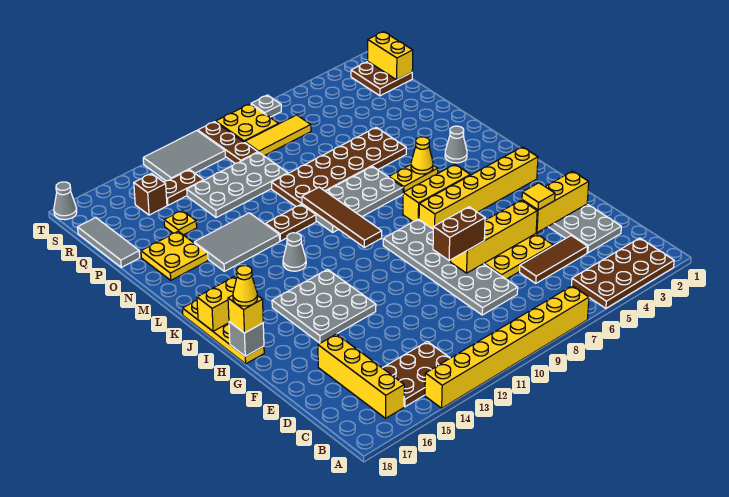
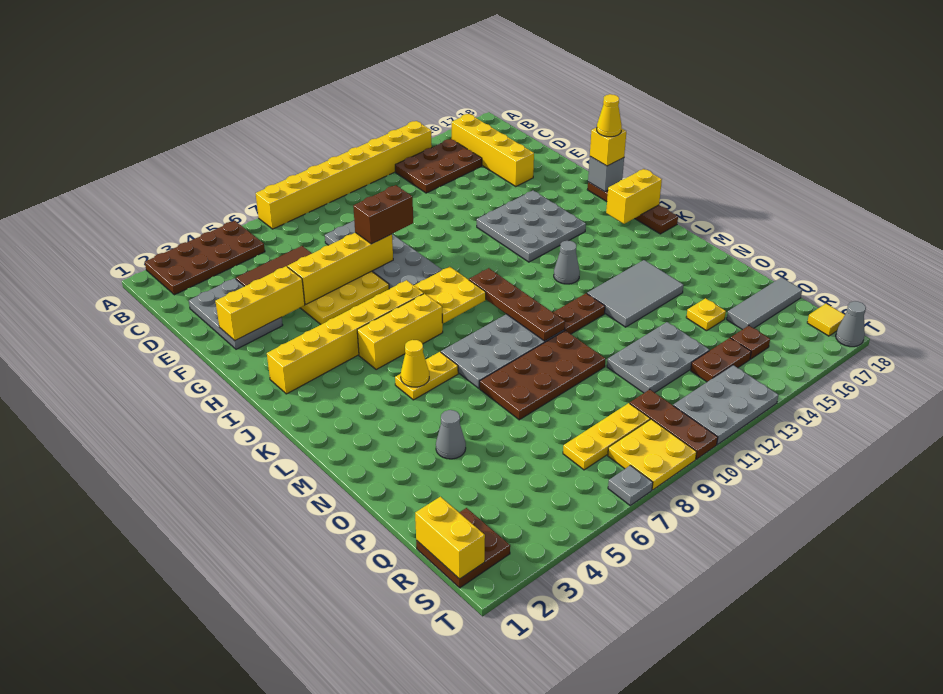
yellow tile F4 level 3 -> yellow tile S18 level 1
yellow plate H18:K18 level 1 -> brown plate H18:K18 level 1
brown tile J10:M10 level 2 -> brown plate J10:M10 level 2
grey cone L3 level 1 -> grey cone O4 level 1
brown plate N5:O10 level 1 -> brown plate N7:O10 level 1
yellow plate N16:O17 level 1 -> yellow plate I8:J9 level 2
grey plate P10:Q13 level 1 -> grey plate P11:Q13 level 1
grey tile P18:R18 level 1 -> grey tile Q16:Q18 level 1
yellow tile R7:R9 level 1 -> yellow plate R7:R9 level 1
brown brick R15 level 1 -> brown plate R15 level 1
grey tile S11:T13 level 1 -> grey plate S11:T13 level 1

